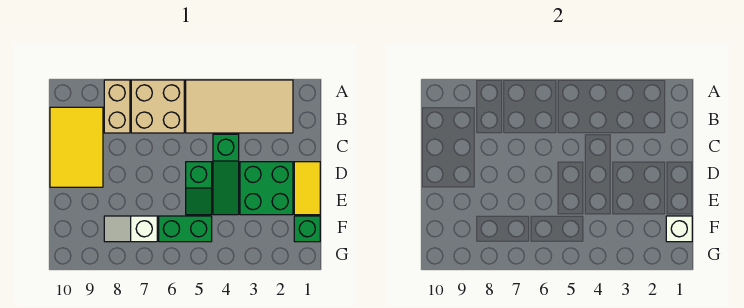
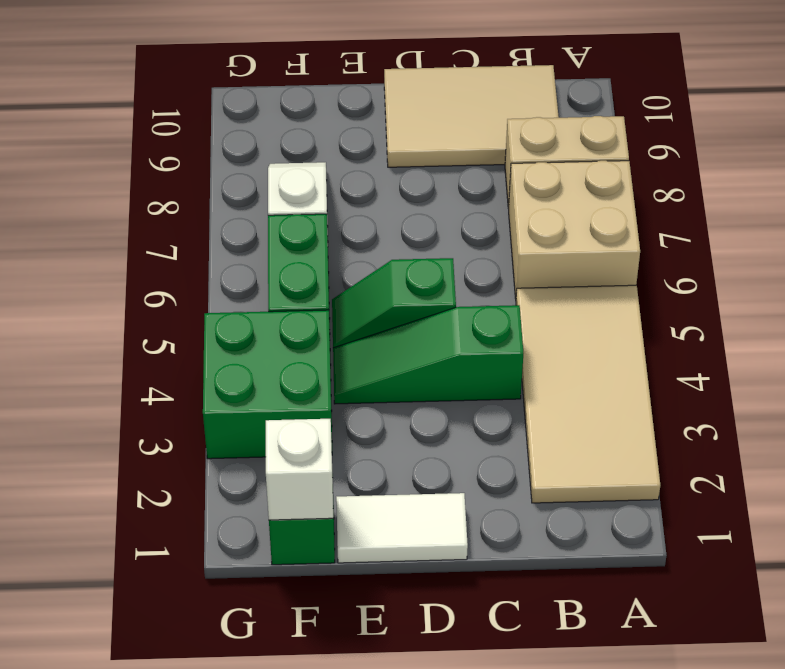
yellow tile B9:D10 level 1 -> tan tile B9:D10 level 1
yellow tile D1:E1 level 1 -> white tile D1:E1 level 1
green brick D2:E3 level 1 -> green brick F3:G4 level 1

